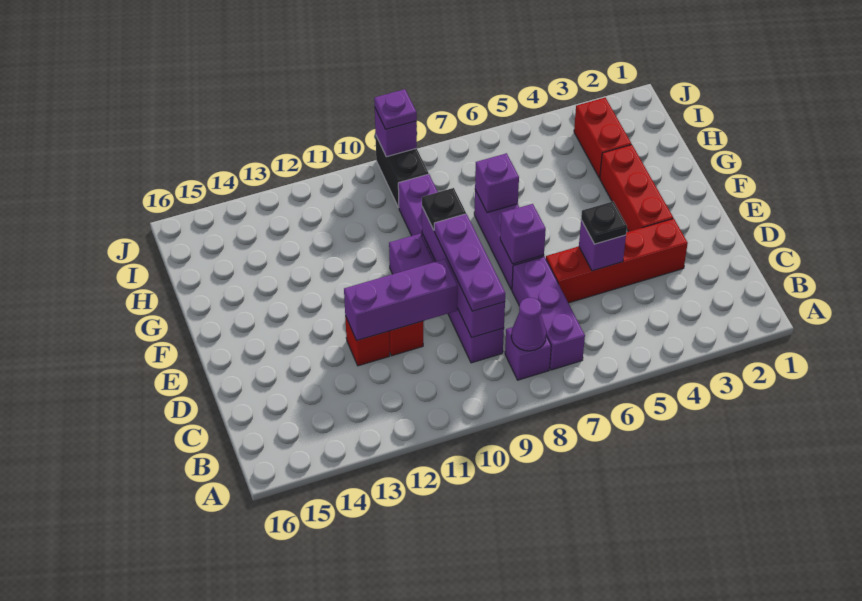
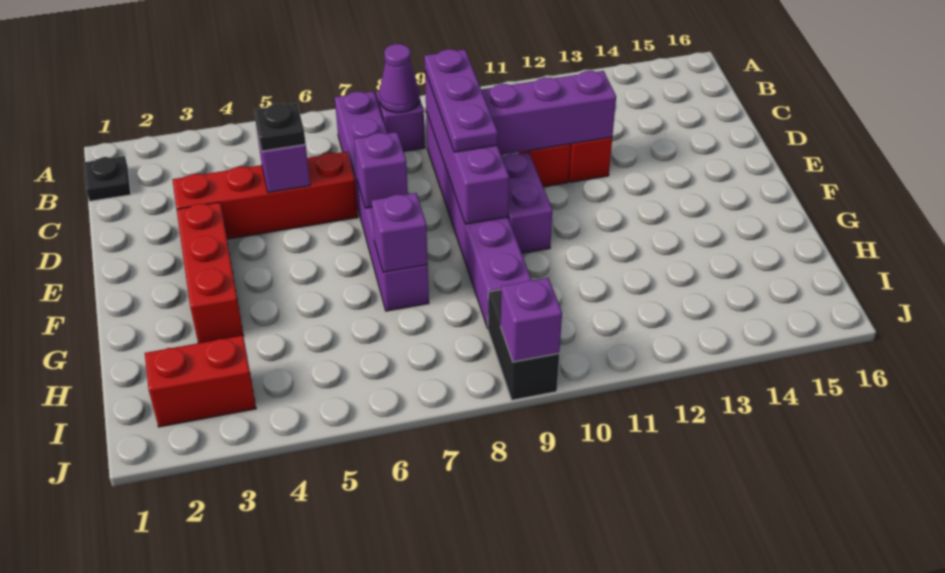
black plate F9 level 3 -> black plate B1 level 1
red brick H3:I3 level 1 -> red brick I2:I3 level 1
purple plate J9 level 3 -> none

